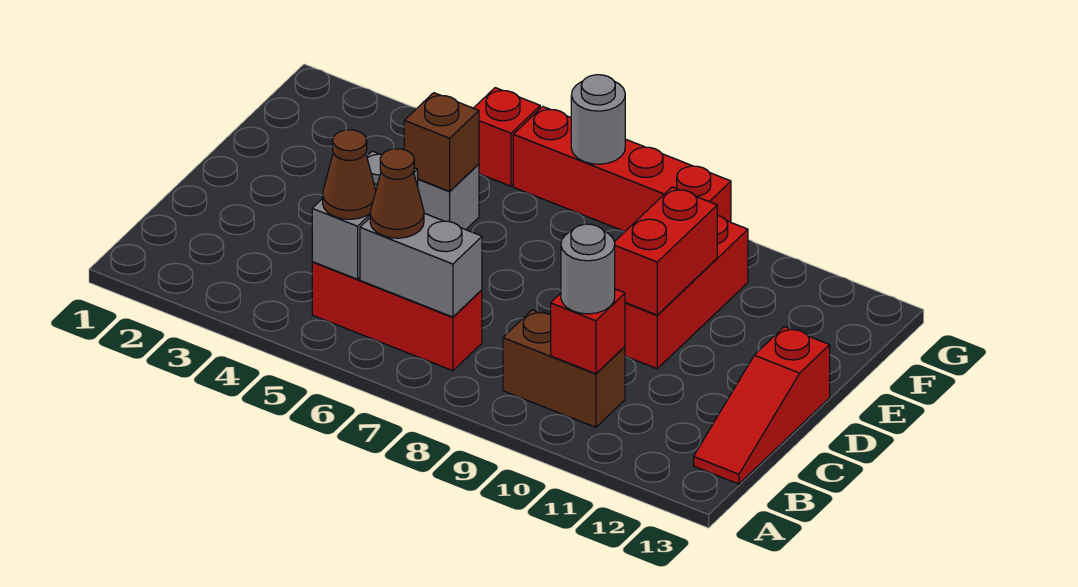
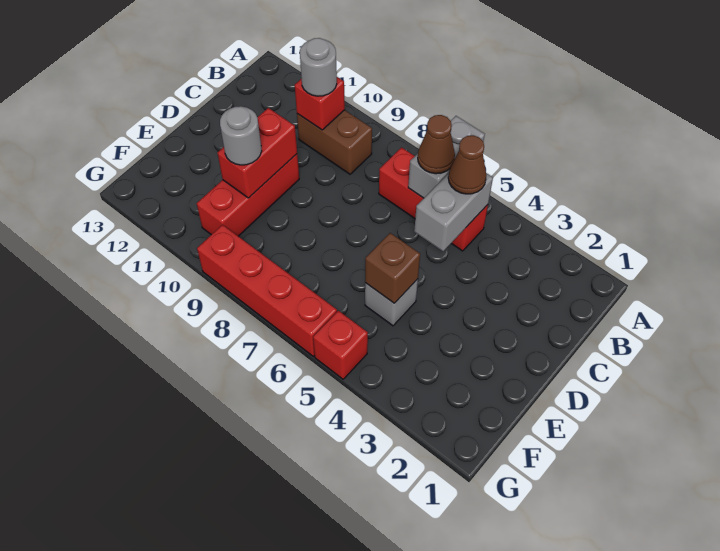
grey brick B6:B7 level 2 -> grey brick A6:B6 level 2
red slope B13:D13 level 1 top D -> none
grey round brick G7 level 2 -> grey round brick E10 level 3

